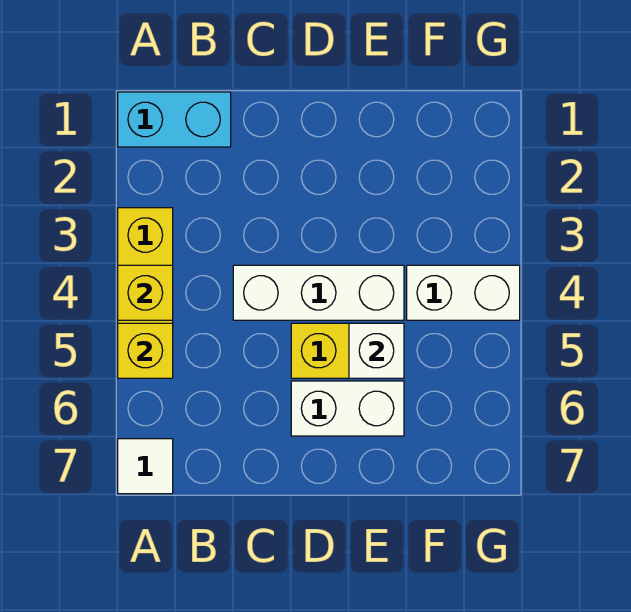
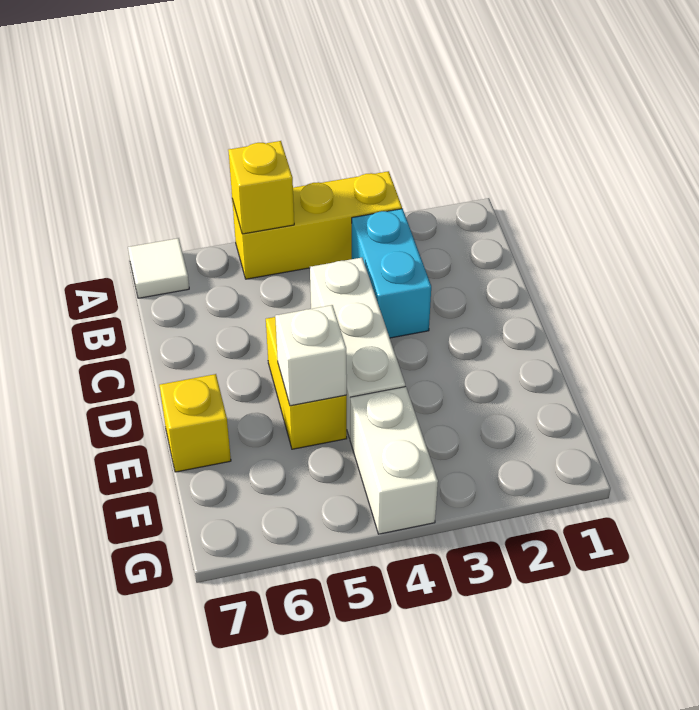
cyan brick A1:B1 level 1 -> cyan brick B3:C3 level 1
yellow brick A4 level 2 -> yellow brick E7 level 1
white brick D6:E6 level 1 -> none

